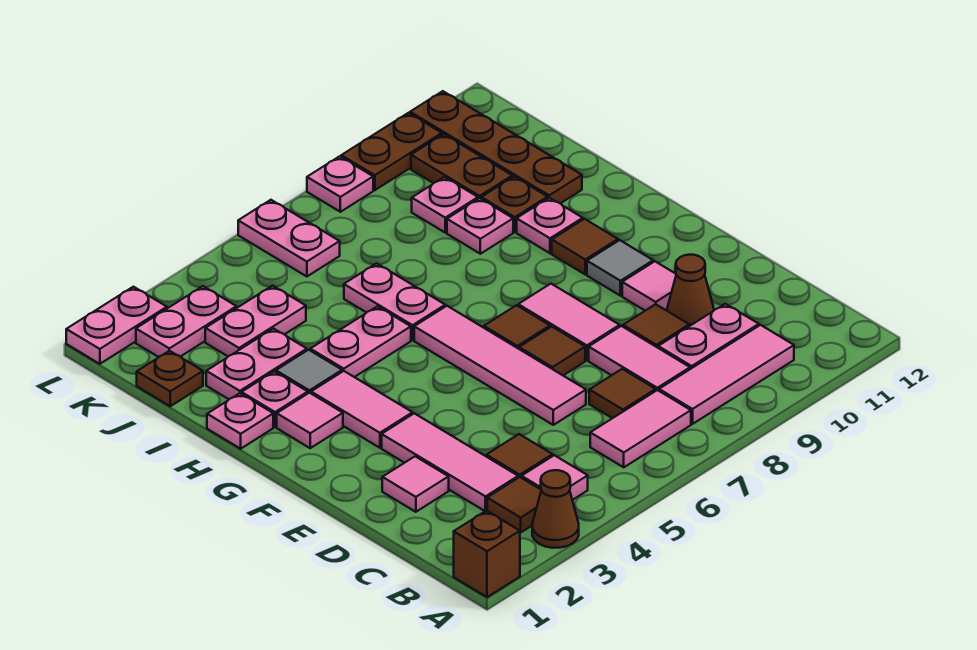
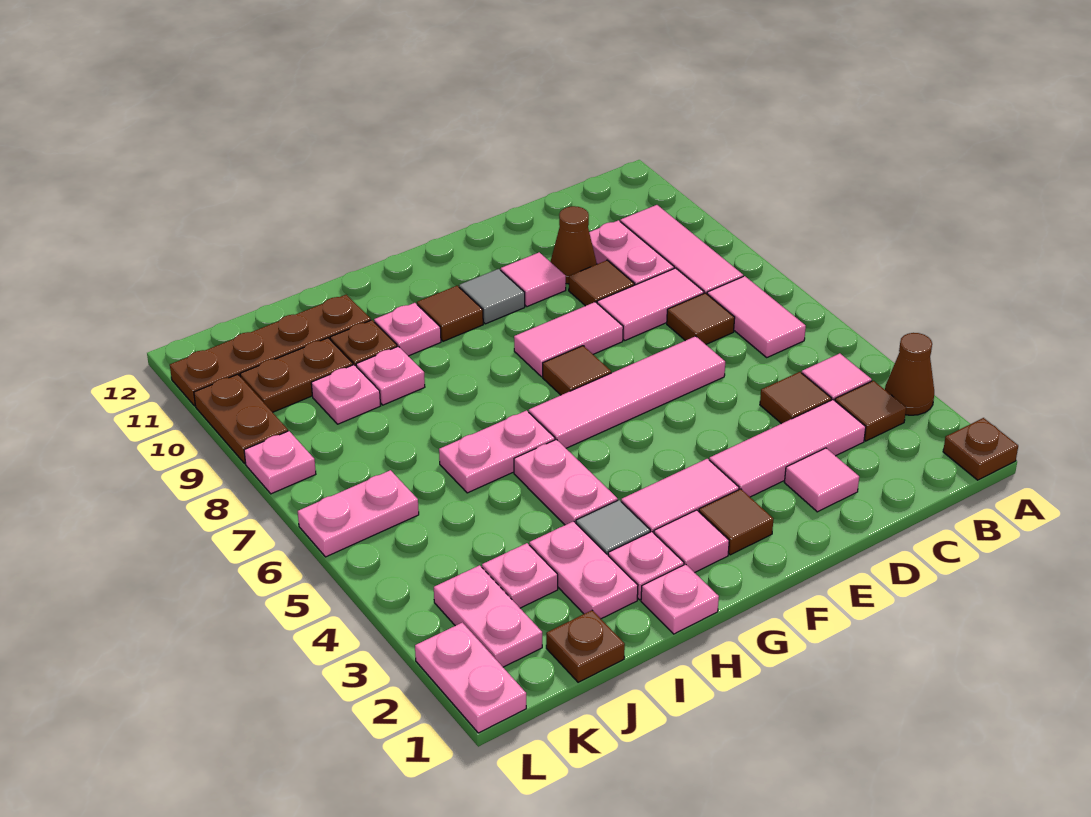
brown brick A1 level 1 -> brown plate A1 level 1
brown tile E7 level 1 -> brown tile F2 level 1
pink plate J3:J4 level 1 -> pink plate J3 level 1

